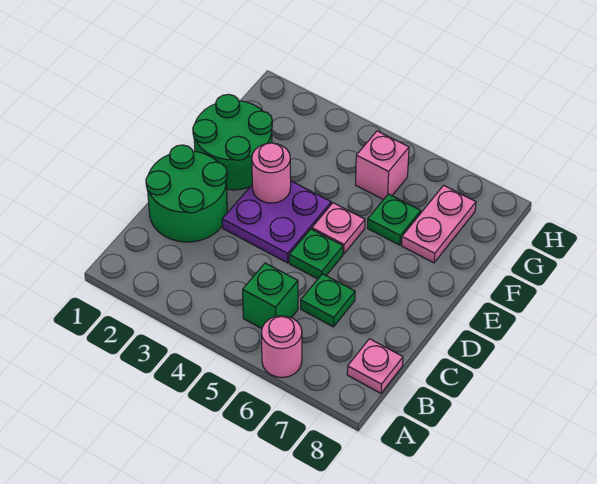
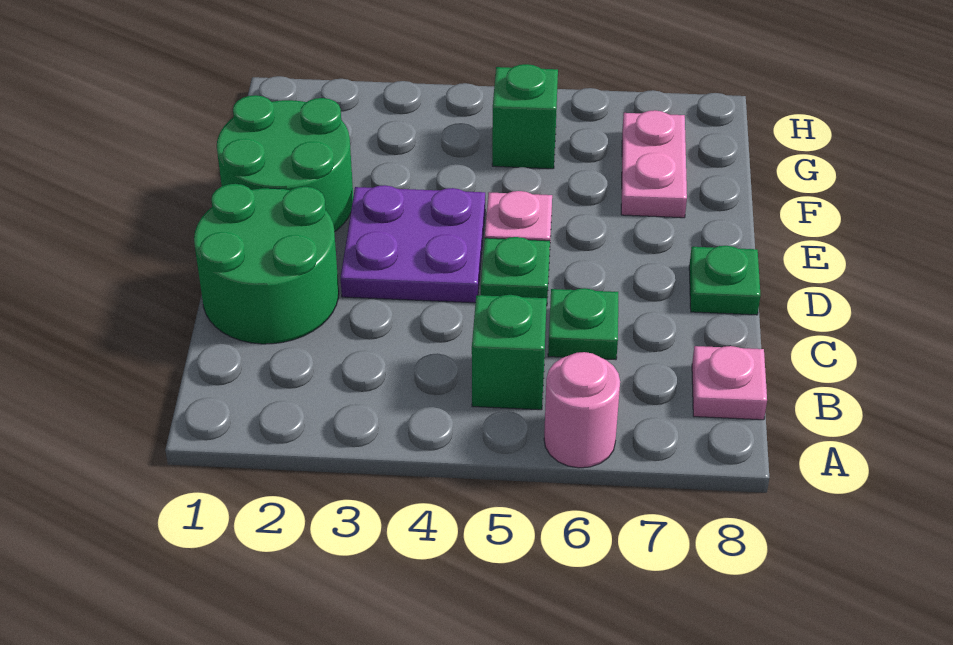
pink round brick E3 level 2 -> none
green plate F6 level 1 -> green plate D8 level 1
pink brick G5 level 1 -> green brick G5 level 1

